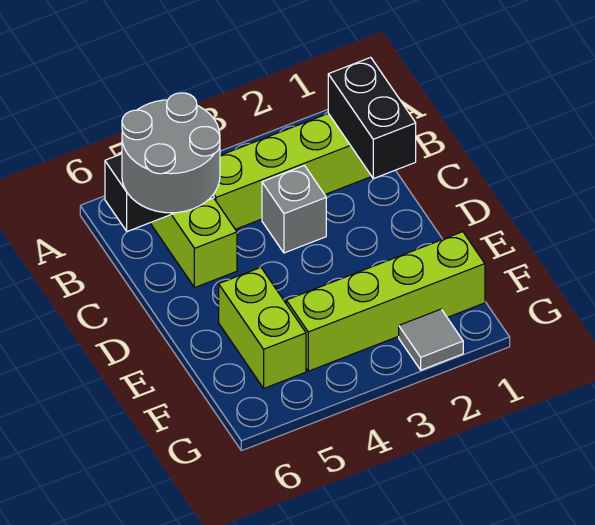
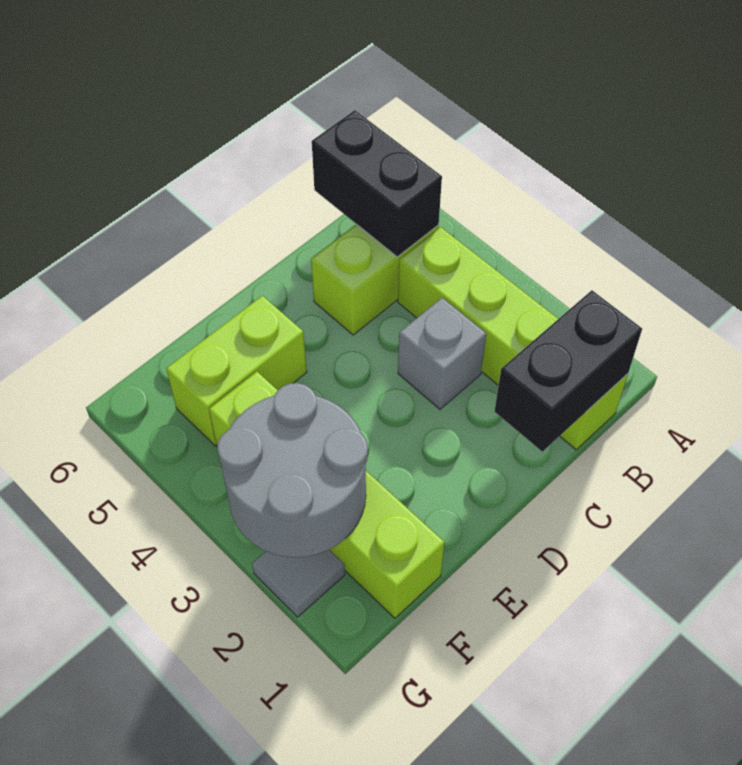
grey round brick B5:C6 level 3 -> grey round brick F2:G3 level 2

